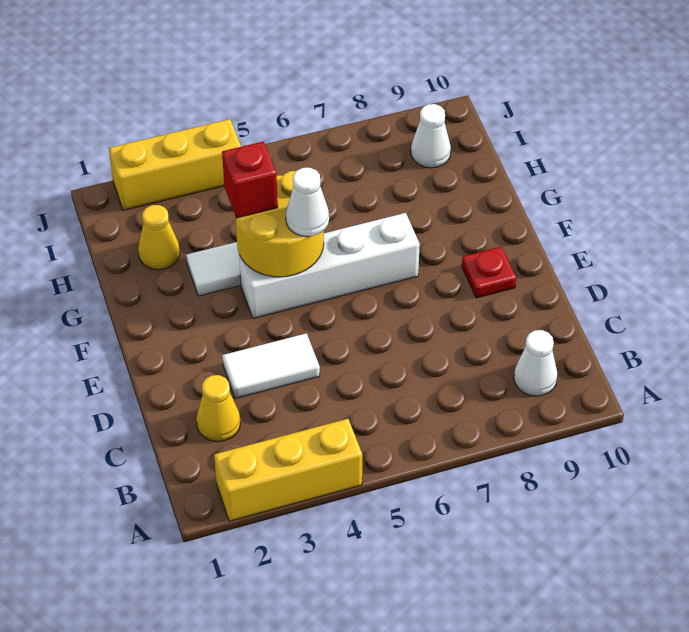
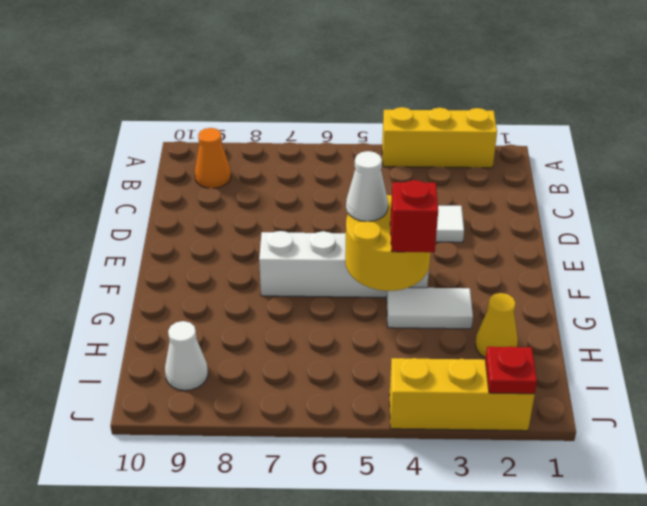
white cone B9 level 1 -> orange cone B9 level 1
yellow cone C2 level 1 -> none
red plate E9 level 1 -> red plate J2 level 2

